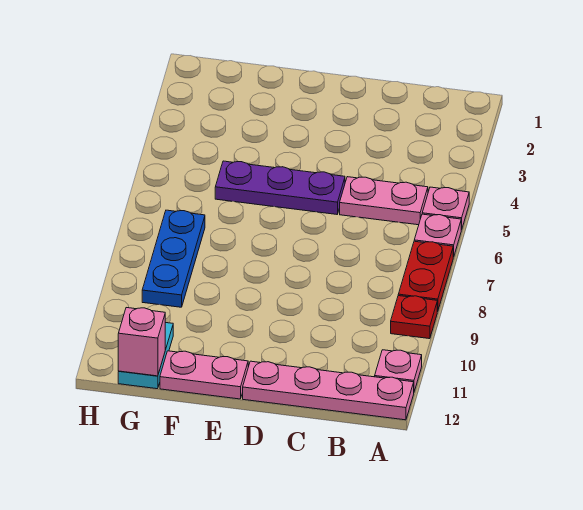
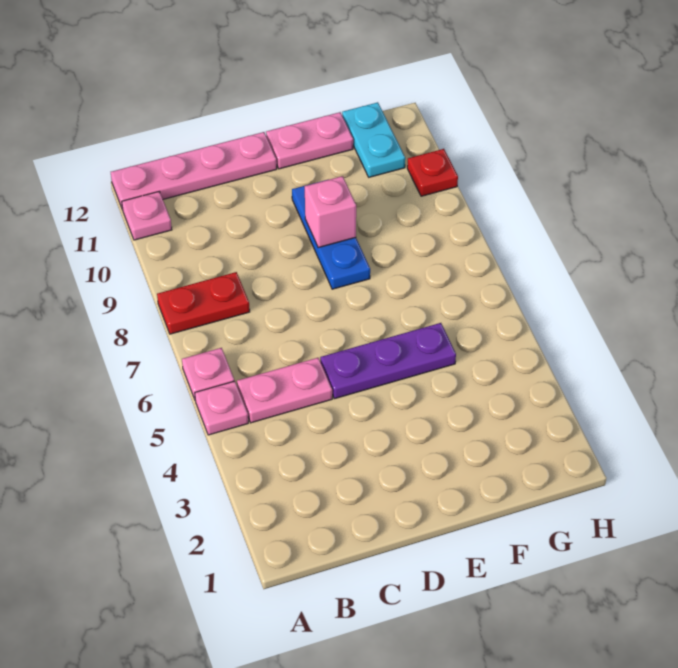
red plate A7:A8 level 1 -> red plate A8:B8 level 1
red plate A9 level 1 -> red plate H10 level 1
blue plate G7:G9 level 1 -> blue plate E8:E10 level 1
pink brick G12 level 2 -> pink brick E9 level 2

